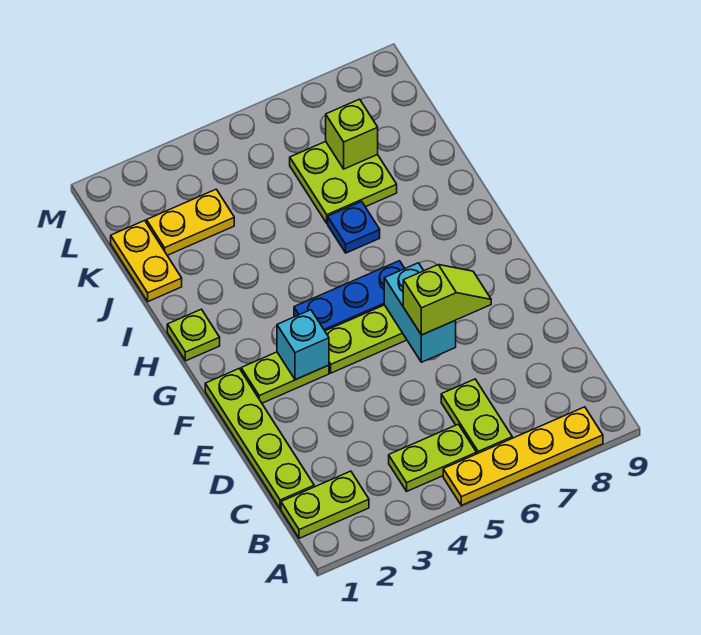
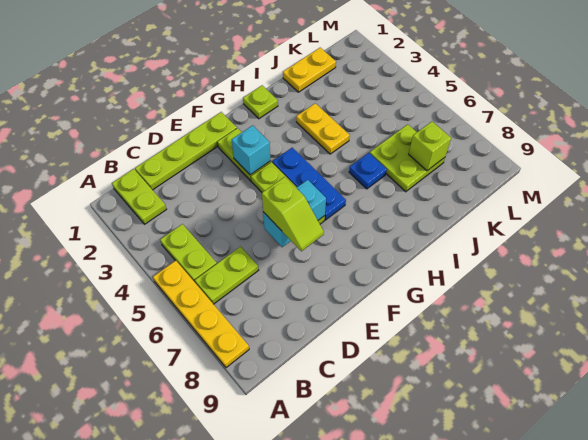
yellow plate K2:K3 level 1 -> yellow plate I3:I4 level 1

